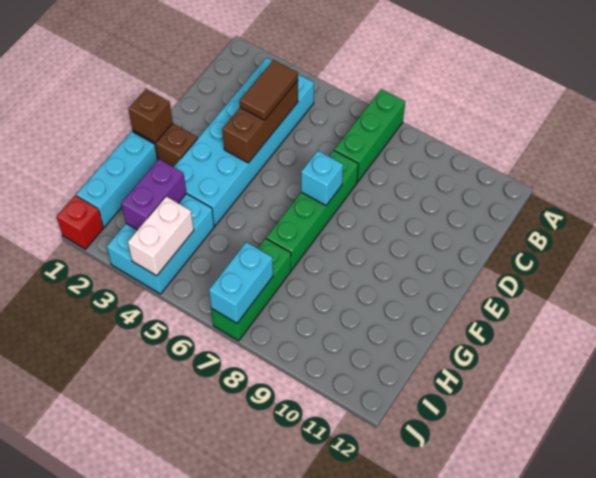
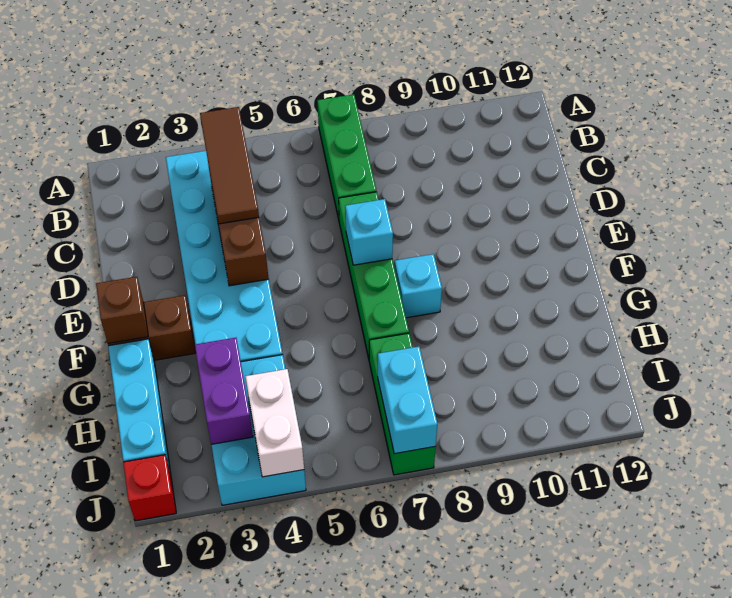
brown tile C4:D4 level 3 -> brown tile B4:D4 level 3
none -> cyan brick F8 level 1

